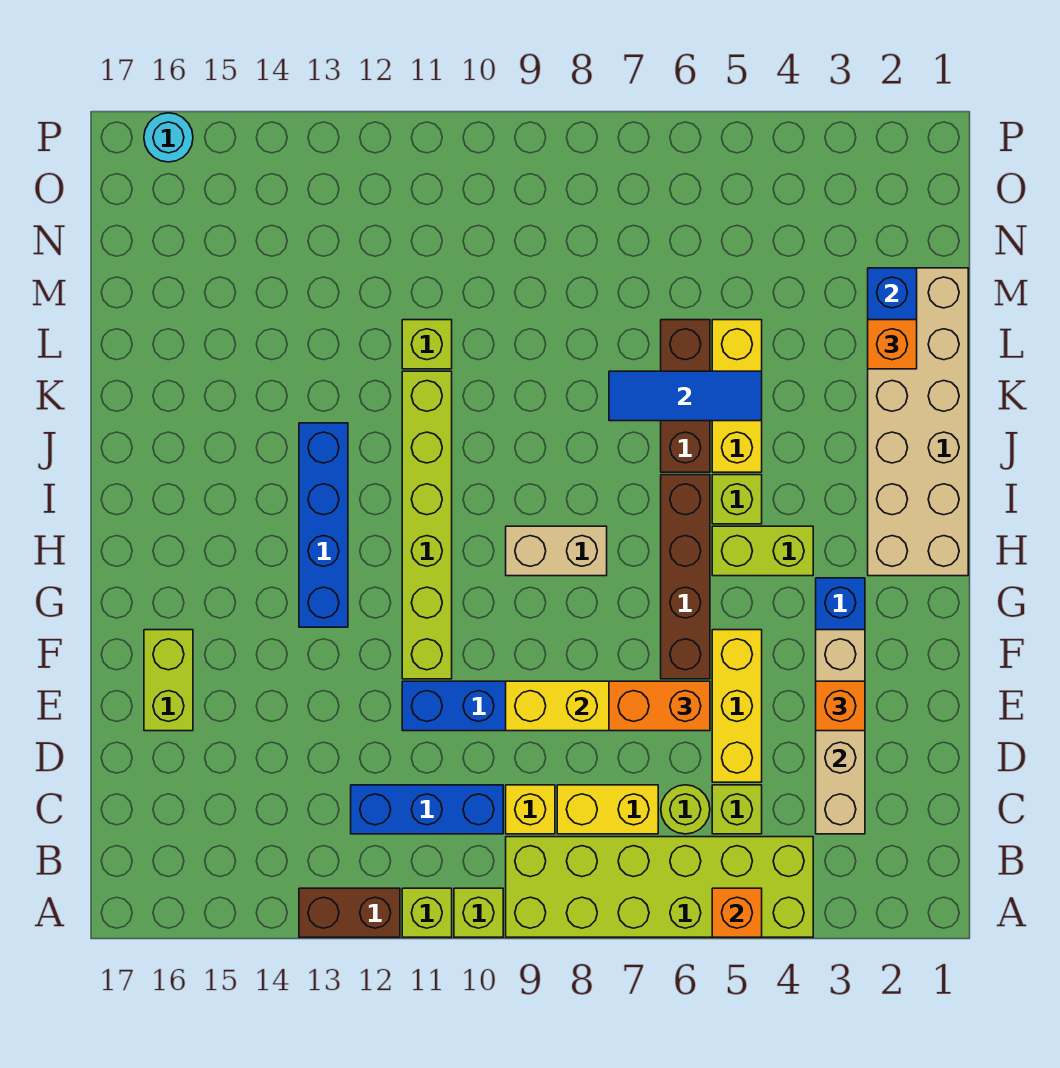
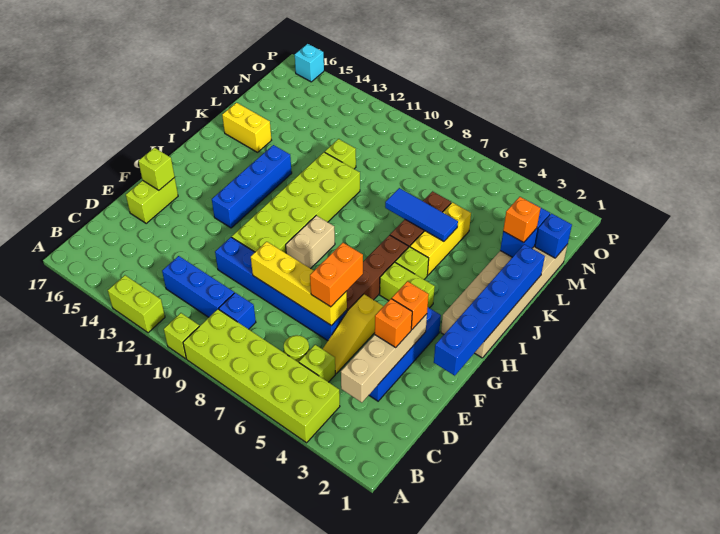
orange brick A5 level 2 -> orange brick F3 level 3
lime brick A11 level 1 -> lime brick F16 level 2
brown brick A12:A13 level 1 -> lime brick A12:A13 level 1
yellow brick C7:C8 level 1 -> yellow brick K15:K16 level 1
yellow brick C9 level 1 -> blue brick C9 level 1
yellow brick D5:F5 level 1 -> yellow slope D5:F5 level 1 top F
orange brick E6:E7 level 3 -> orange brick E6:F6 level 3
none -> blue brick F1:K1 level 2
lime brick F11:K11 level 1 -> lime brick F10:K11 level 1
tan brick H8:H9 level 1 -> tan brick G9:H9 level 1
none -> blue brick M1 level 2
cyan round brick P16 level 1 -> cyan brick P16 level 1

